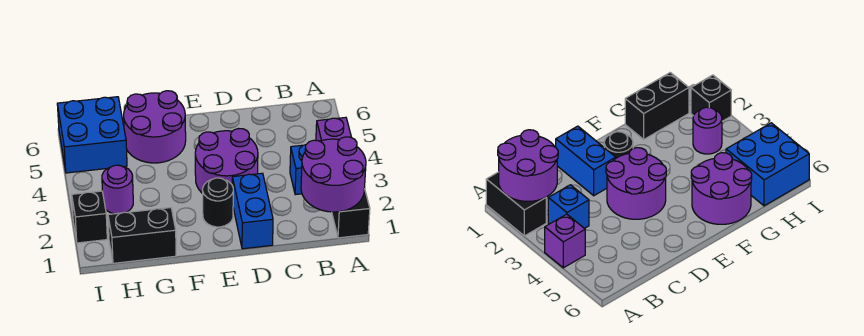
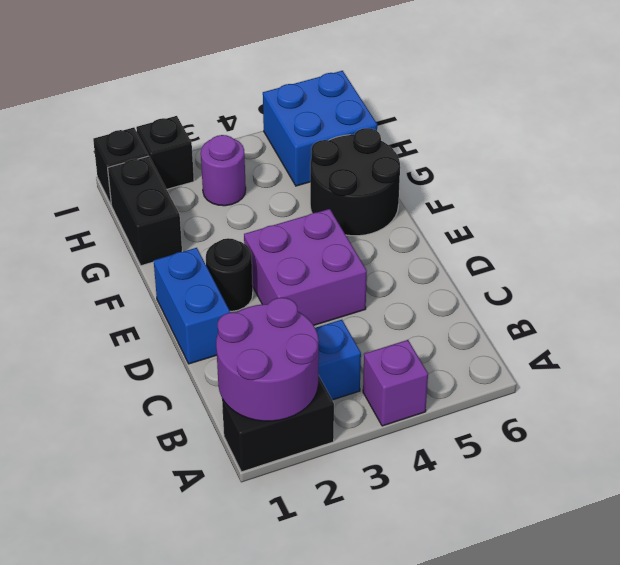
blue brick D1:D2 level 1 -> blue brick D1:E1 level 1
purple round brick D3:E4 level 1 -> purple brick D3:E4 level 1
purple round brick F5:G6 level 1 -> black round brick F5:G6 level 1
none -> black brick I1 level 1

